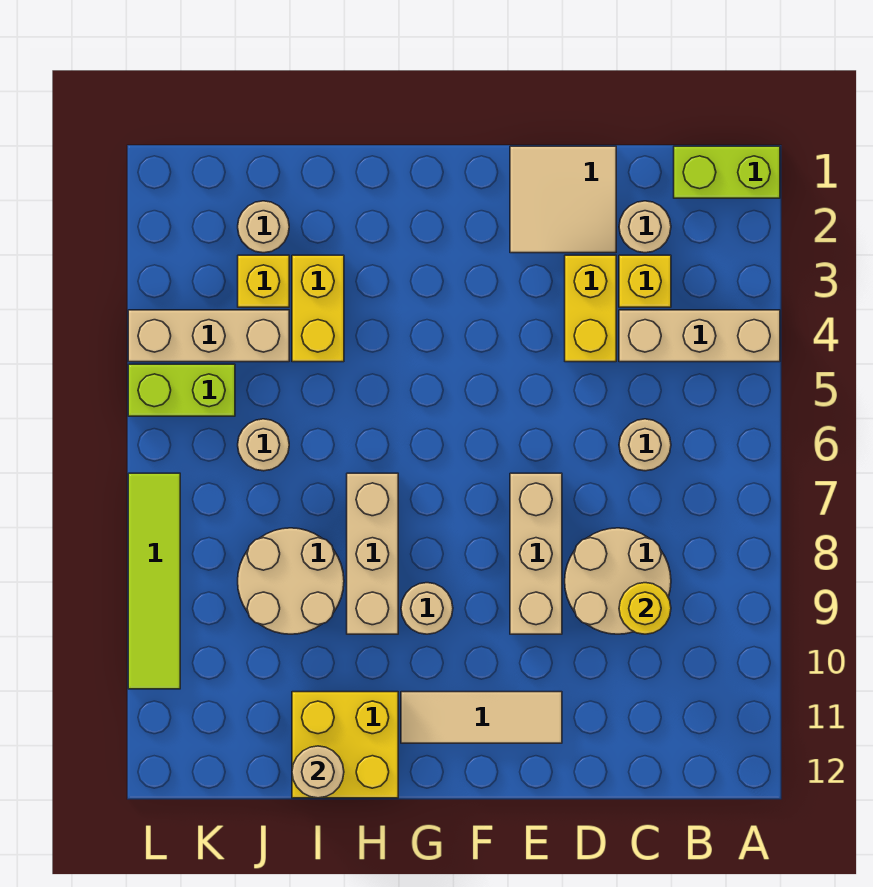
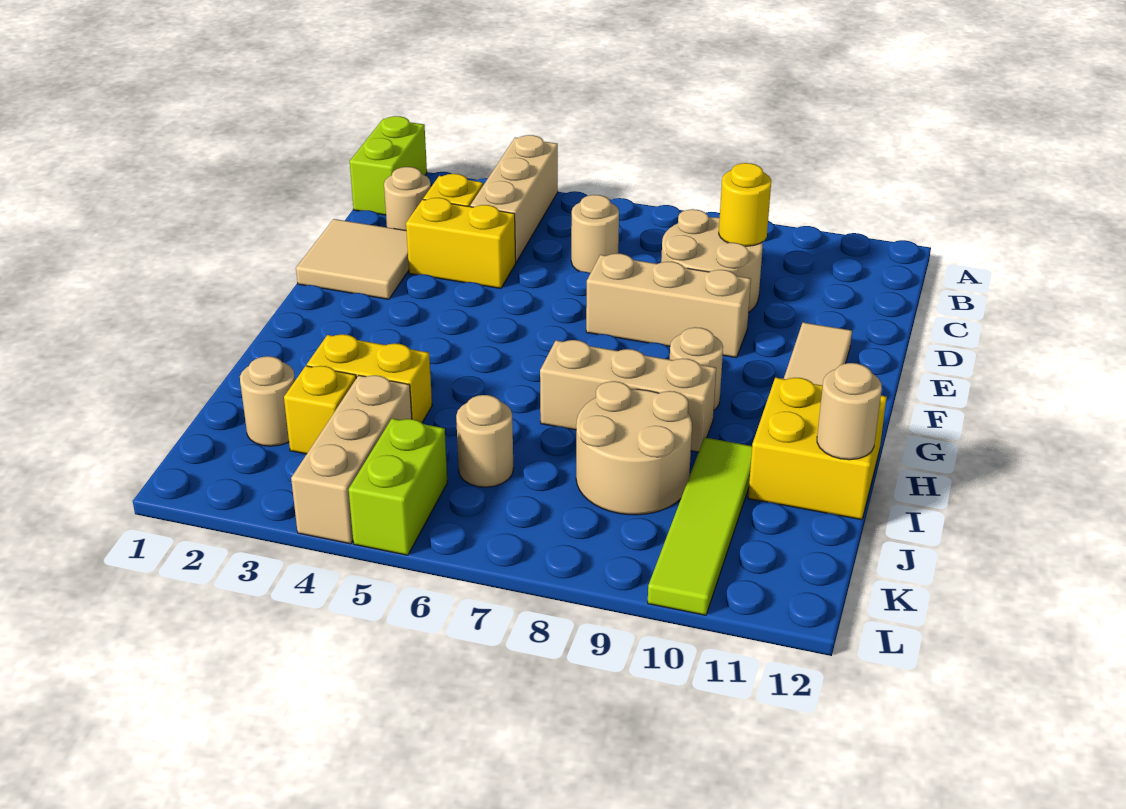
lime tile L7:L10 level 1 -> lime tile I10:L10 level 1

